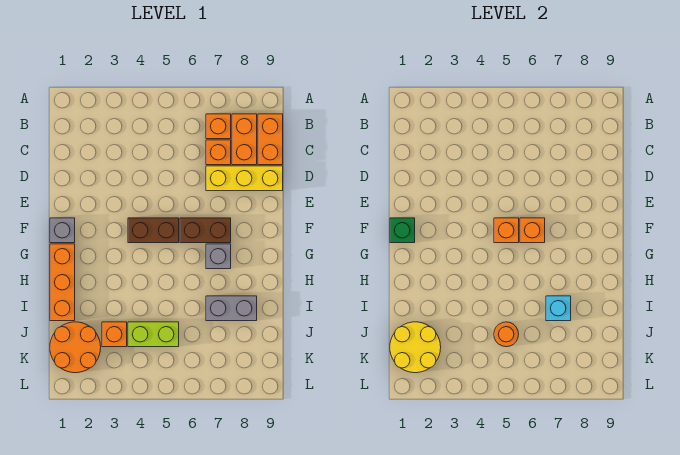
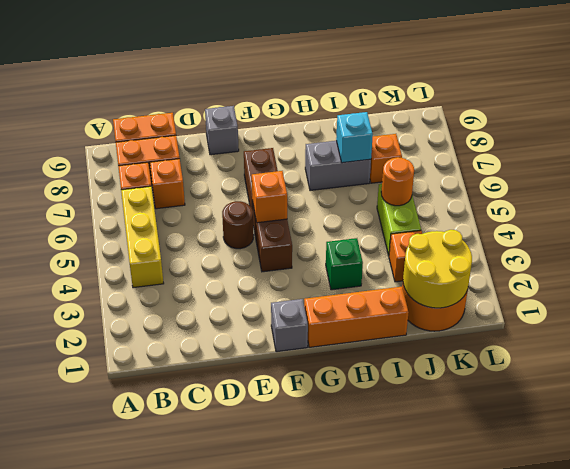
yellow brick D7:D9 level 1 -> yellow brick B4:B6 level 1
none -> brown round brick E5 level 1
green brick F1 level 2 -> green brick H3 level 1
orange brick F6 level 2 -> orange brick J7 level 1
grey brick G7 level 1 -> grey brick E9 level 1
grey brick I7:I8 level 1 -> grey brick H7:I7 level 1

